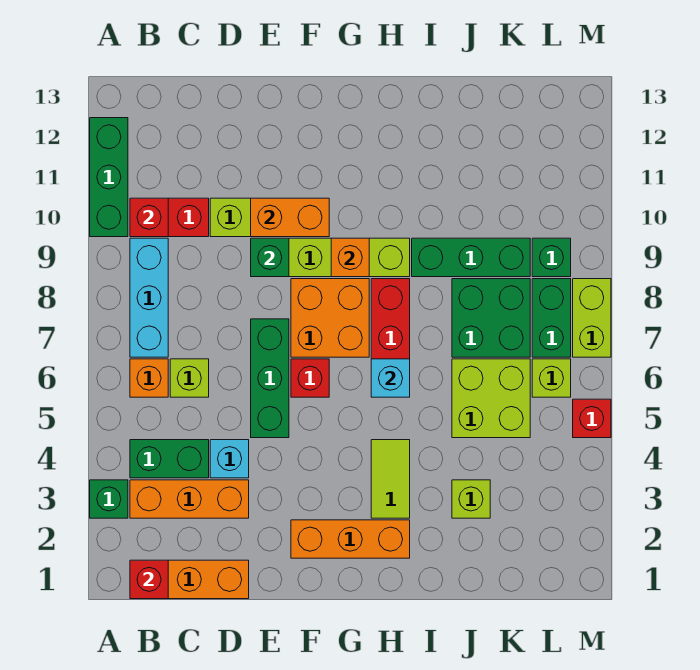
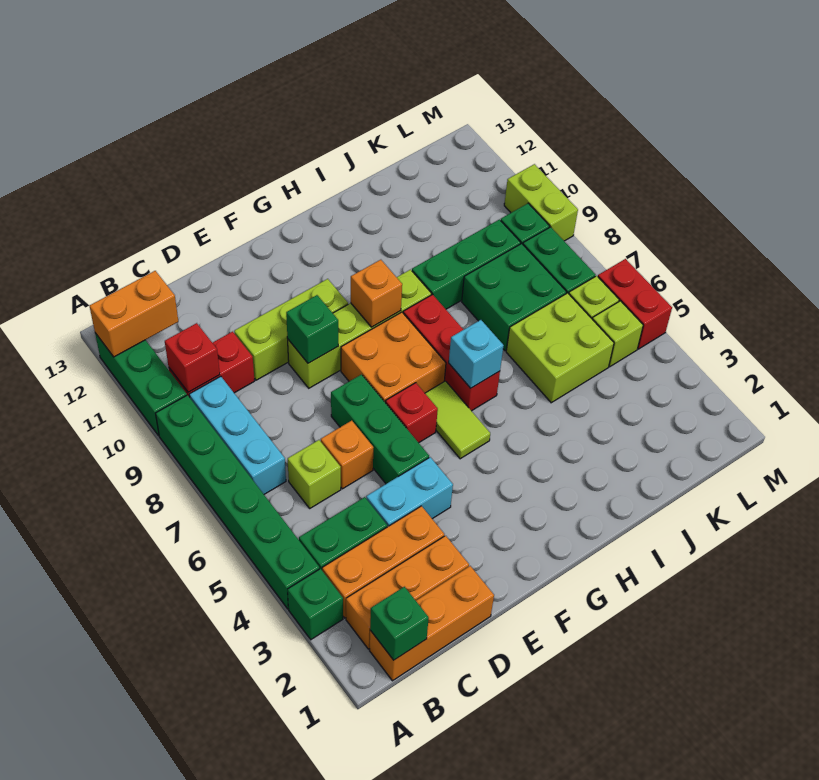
none -> green brick A4:A9 level 1
red brick B1 level 2 -> green brick B1 level 2
orange brick B6 level 1 -> orange brick D6 level 1
cyan brick D4 level 1 -> cyan brick D4:E4 level 1
orange brick E10:F10 level 2 -> orange brick A12:B12 level 2
orange brick F2:H2 level 1 -> orange brick B2:D2 level 1
lime tile H3:H4 level 1 -> lime tile G5:G6 level 1
lime brick J3 level 1 -> lime brick L5 level 1
red brick M5 level 1 -> red brick M5:M6 level 1
lime brick M7:M8 level 1 -> lime brick M9:M10 level 1

